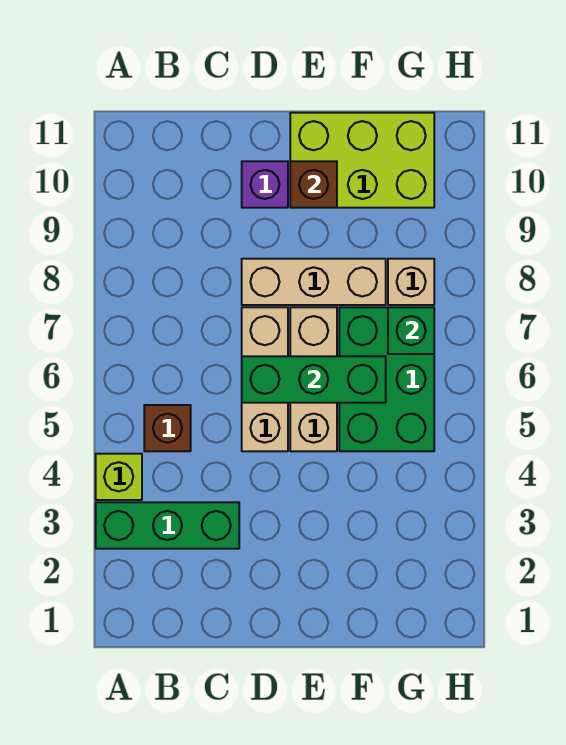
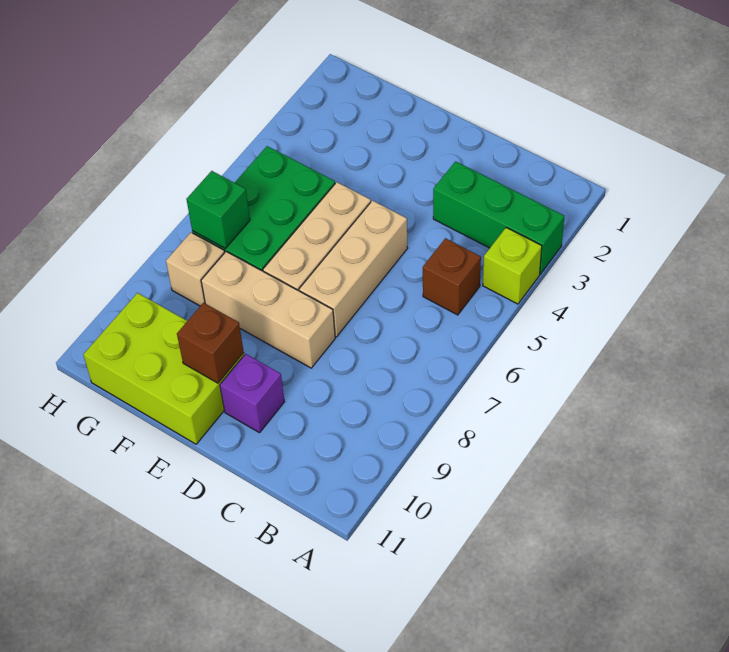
green brick D6:F6 level 2 -> none

